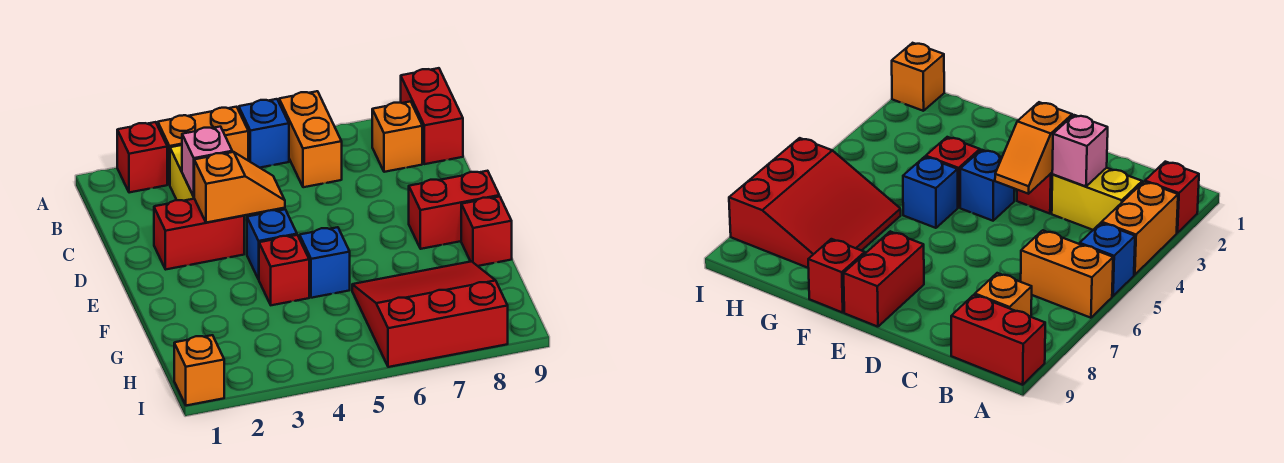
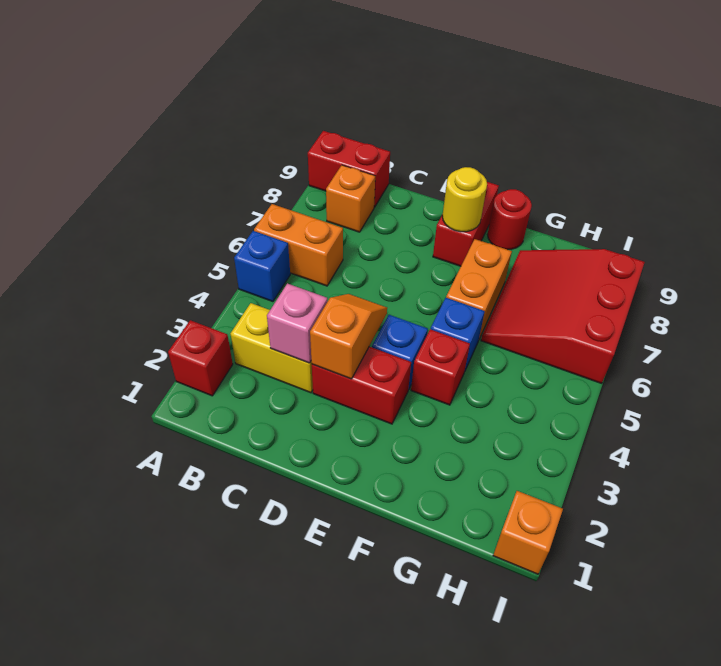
orange brick A3:A4 level 1 -> orange brick F6:F7 level 1
red brick D2:D3 level 1 -> red brick D3:E3 level 1
none -> yellow round brick E8 level 2
red brick F9 level 1 -> red round brick F9 level 1

